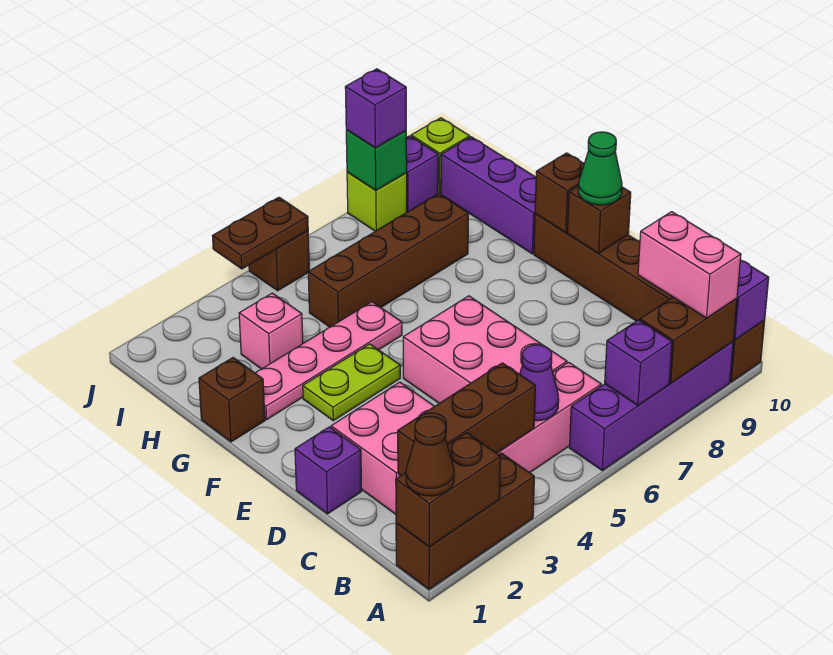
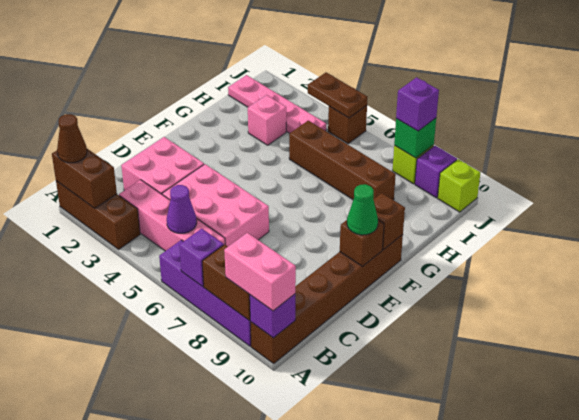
pink brick A9:B9 level 3 -> pink brick A9:A10 level 3
brown brick B2:B4 level 2 -> none
pink brick C5:E6 level 1 -> pink brick C4:D6 level 1
purple brick D1 level 1 -> none
lime plate F3:F4 level 1 -> none
brown brick G1 level 1 -> none
pink plate G2:G5 level 1 -> pink plate I1:I4 level 1
purple brick G10:I10 level 1 -> none

